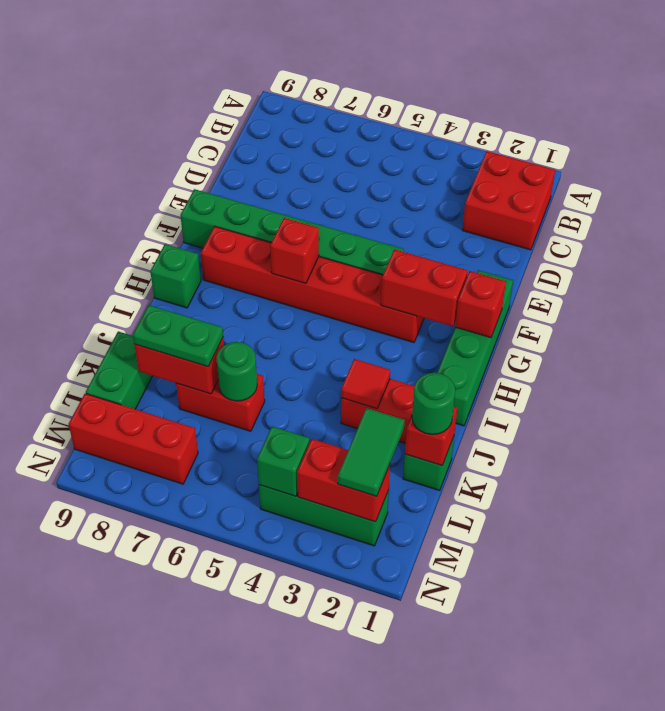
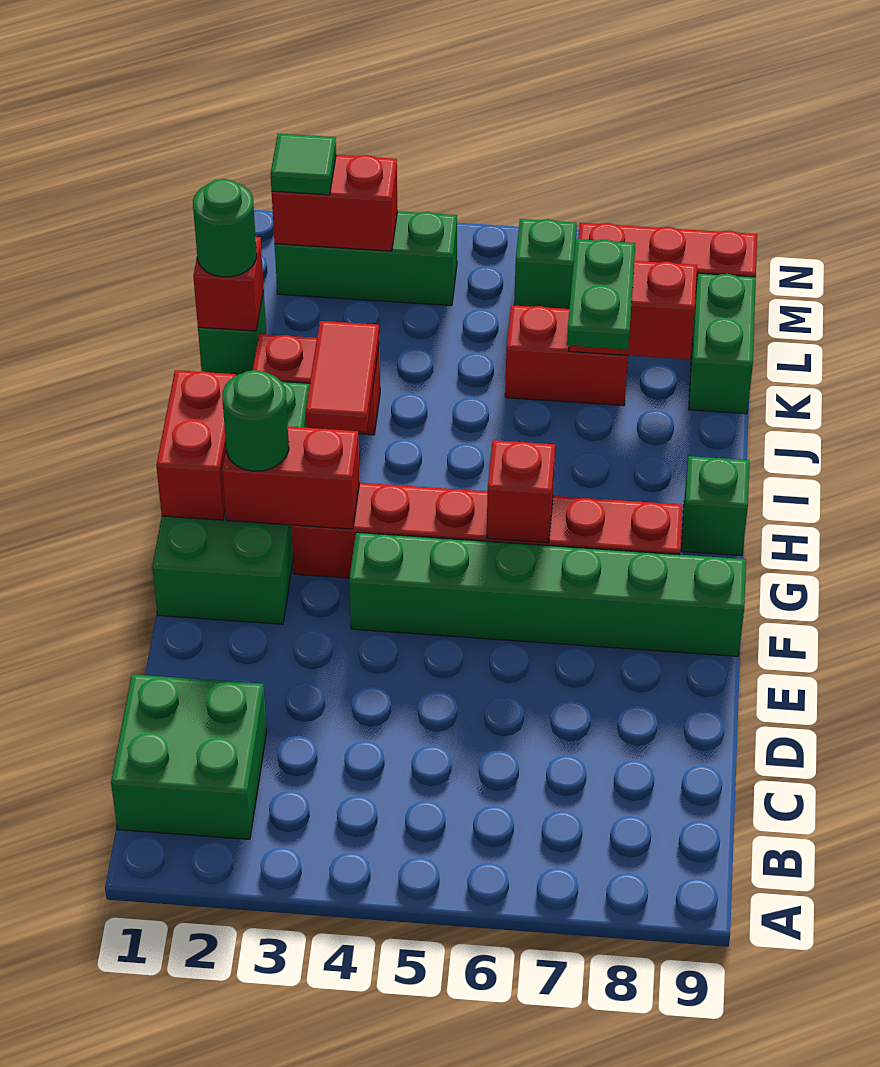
red brick B1:C2 level 1 -> green brick B1:C2 level 1
green brick F1:I1 level 1 -> green brick F1:I2 level 1
red brick G1 level 2 -> red brick G1:H1 level 2
red tile J3 level 2 -> red tile I3:J3 level 2
green round brick K6 level 2 -> green round brick G2 level 3
green plate K7:K8 level 3 -> green plate J7:K7 level 3
green tile L2:M2 level 3 -> green tile M2 level 3
green brick M4 level 2 -> green brick M6 level 1

